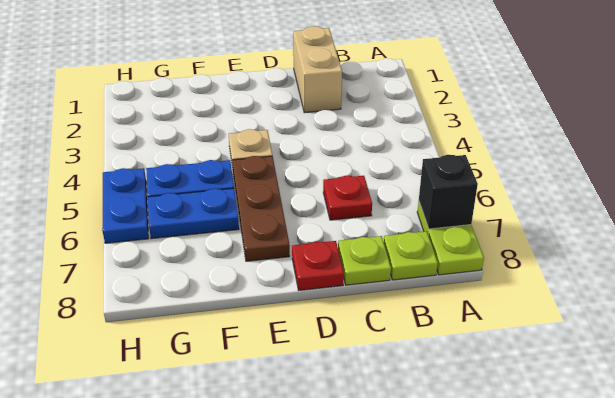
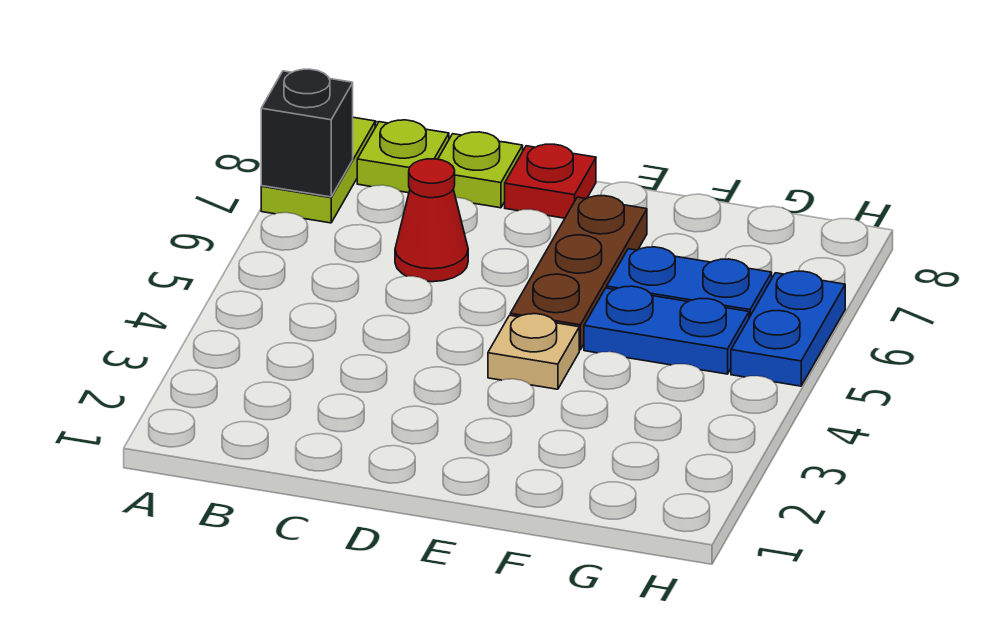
tan brick C1:C2 level 1 -> none
red plate C6 level 1 -> red cone C6 level 1

